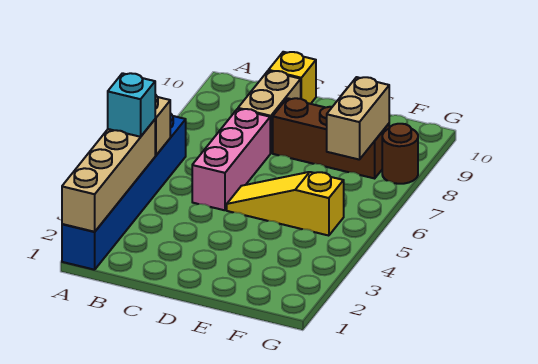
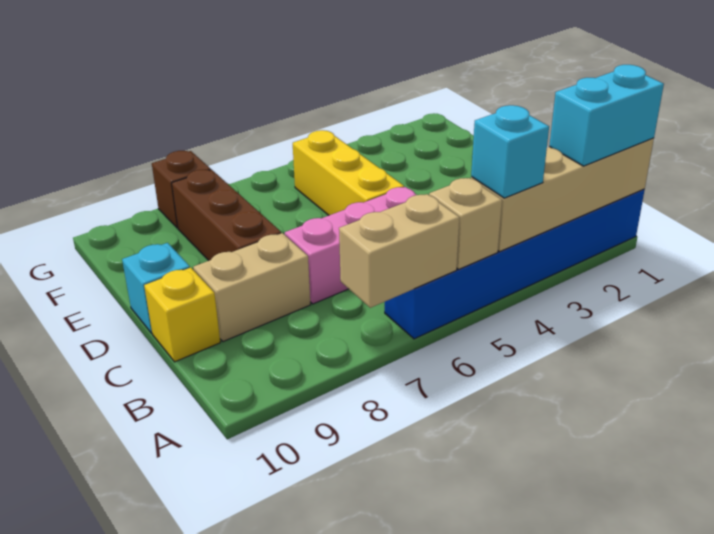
none -> cyan brick A1:A2 level 3
yellow slope D5:F5 level 1 top F -> yellow brick D5:F5 level 1
none -> cyan brick D10 level 1
tan brick F7:F8 level 2 -> tan brick A6:A7 level 2
brown round brick G8 level 1 -> brown brick G8 level 1

